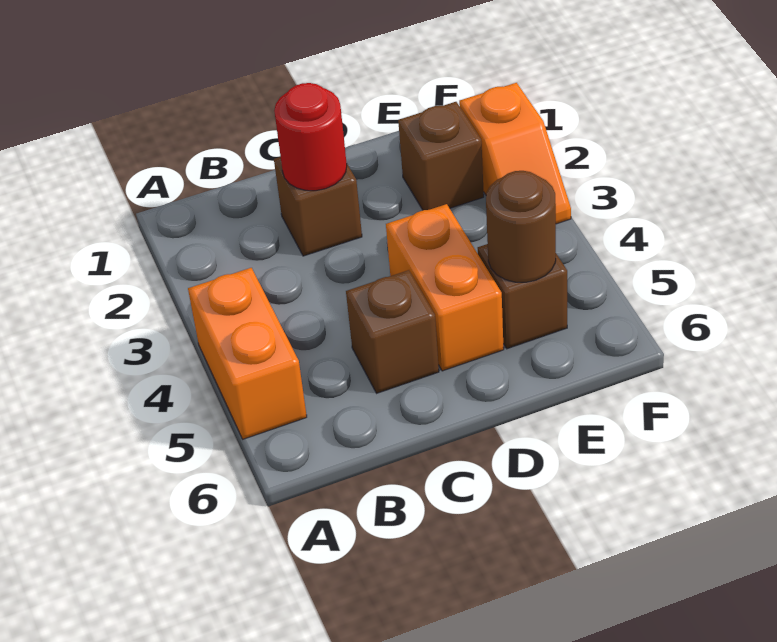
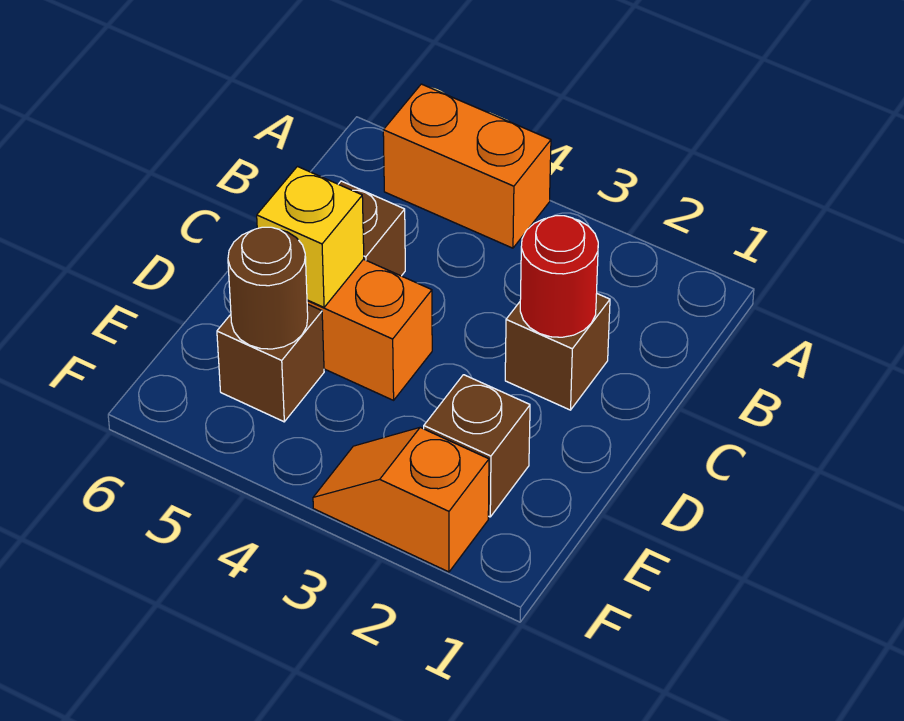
none -> yellow brick D5 level 2

